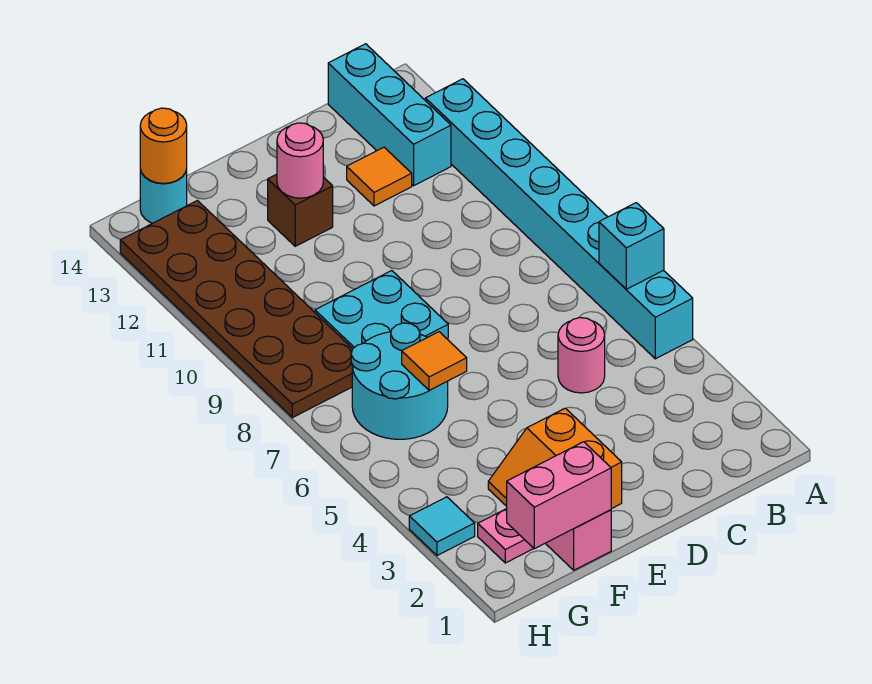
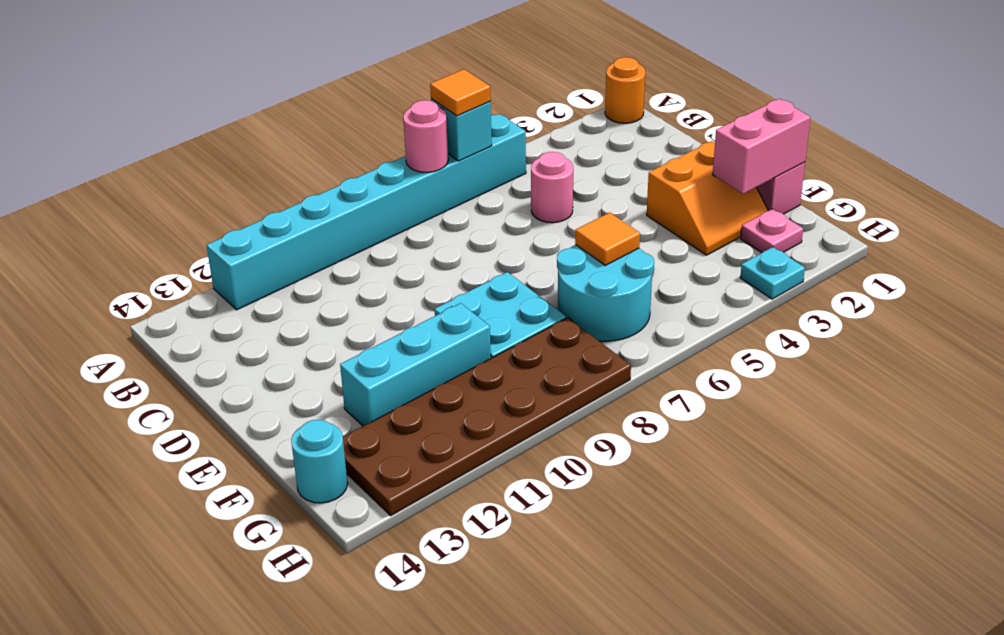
cyan brick B12:B14 level 1 -> cyan brick F10:F12 level 1
orange tile C12 level 1 -> orange tile A6 level 3
brown brick E12 level 1 -> none
pink round brick E12 level 2 -> pink round brick A7 level 2
pink brick F1:G1 level 2 -> pink brick F1:F2 level 2
orange round brick G14 level 2 -> orange round brick A1 level 1
cyan tile H3 level 1 -> cyan plate H3 level 1

